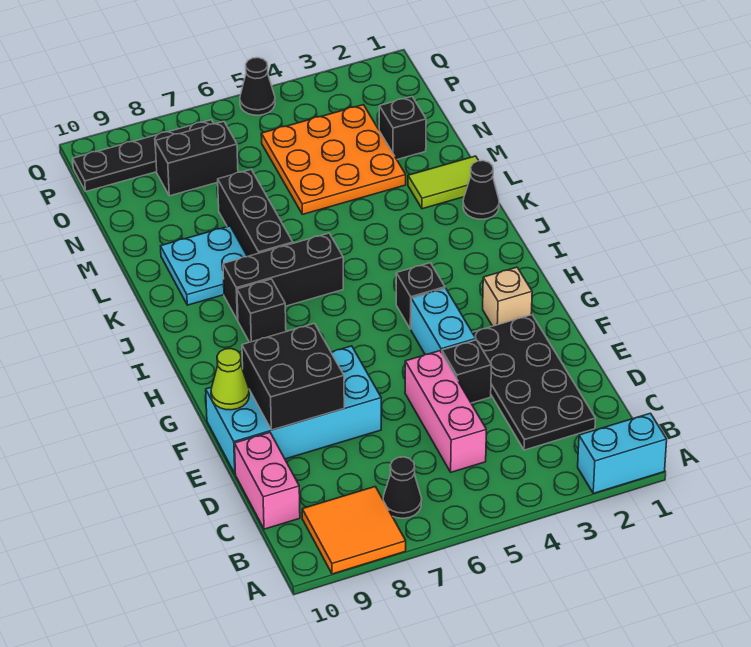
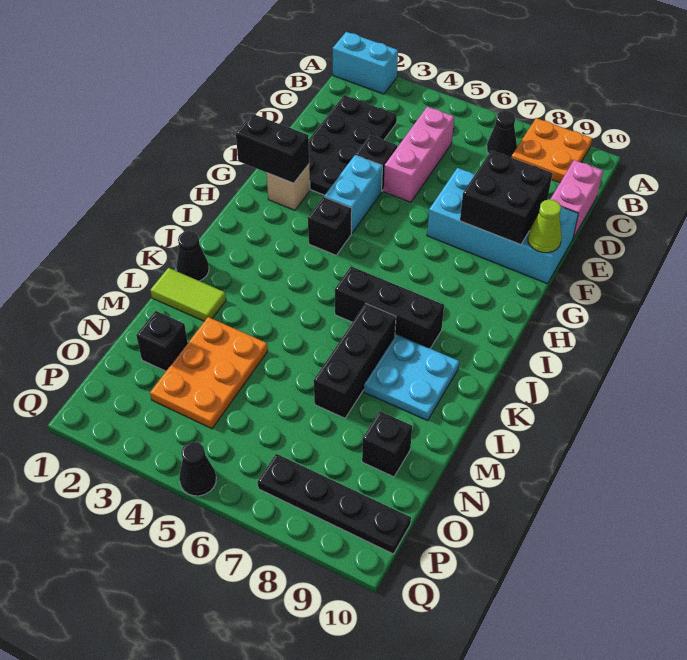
orange tile A8:B9 level 1 -> orange plate A8:B9 level 1
black brick I8 level 1 -> black brick N9 level 1
orange plate M3:O5 level 1 -> orange plate M3:O4 level 1
black brick O7:O8 level 1 -> black brick G1:G2 level 2

